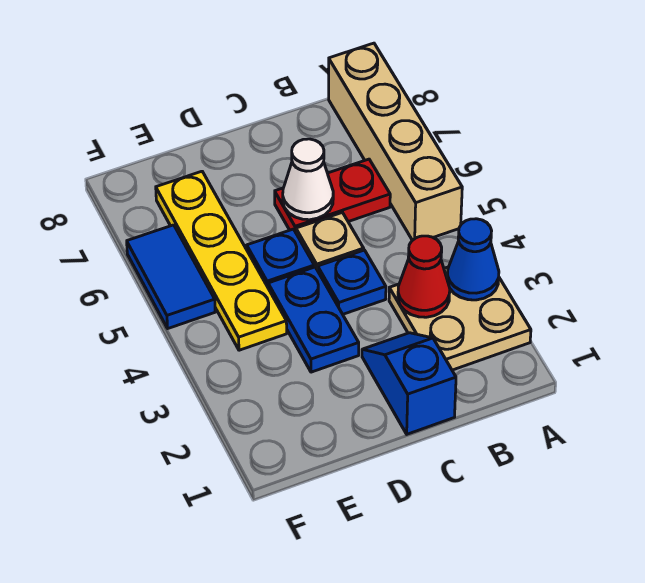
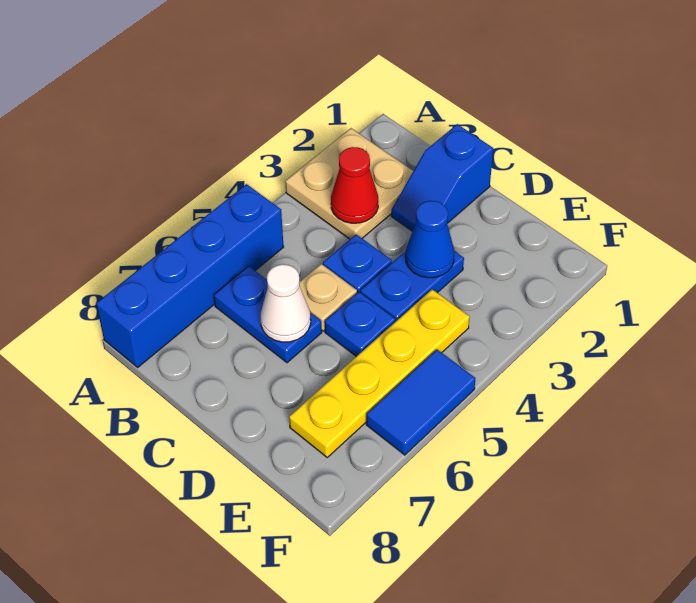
blue cone A3 level 2 -> blue cone D3 level 2
tan brick A5:A8 level 1 -> blue brick A5:A8 level 1
red plate B6:C6 level 1 -> blue plate B6:C6 level 1

